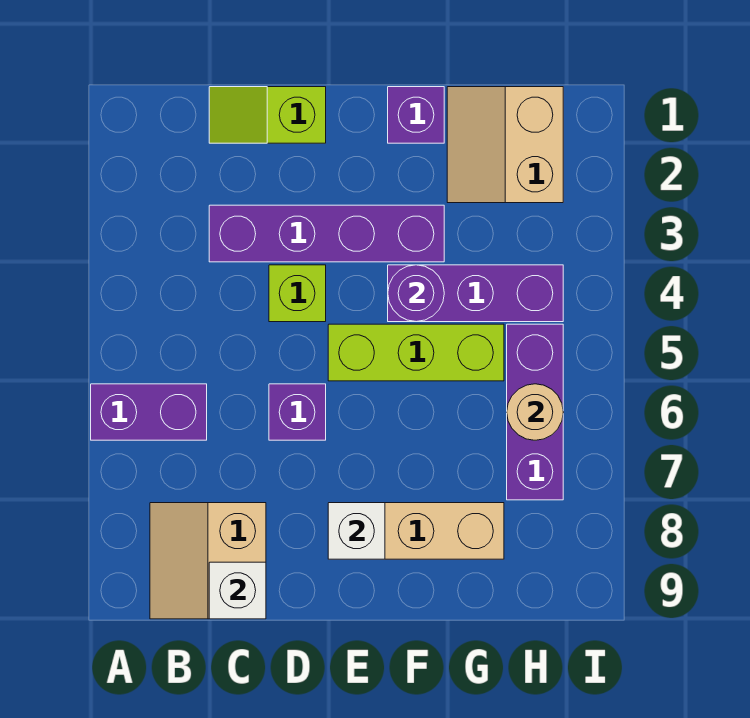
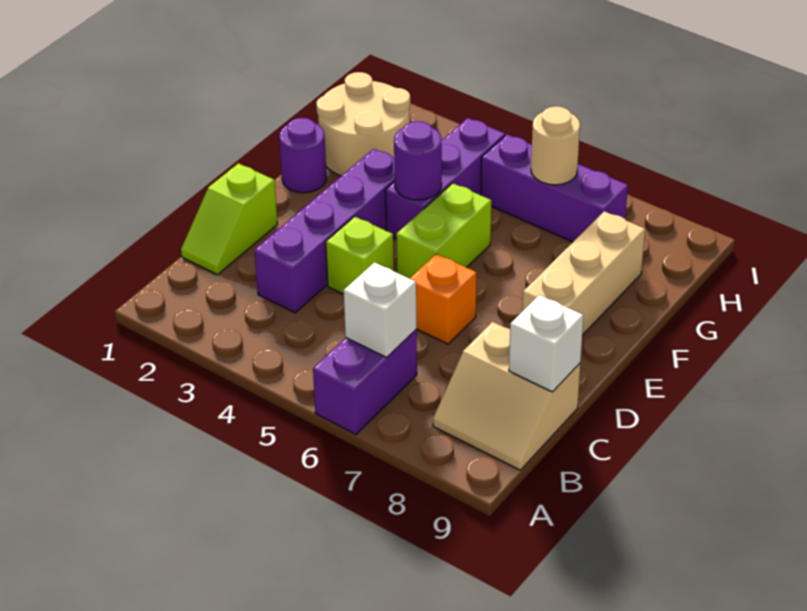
purple brick D6 level 1 -> orange brick D6 level 1
lime brick E5:G5 level 1 -> lime brick E5:F5 level 1
white brick E8 level 2 -> white brick B6 level 2
purple brick F1 level 1 -> purple round brick F1 level 1
tan slope G1:H2 level 1 top H -> tan round brick G1:H2 level 1

